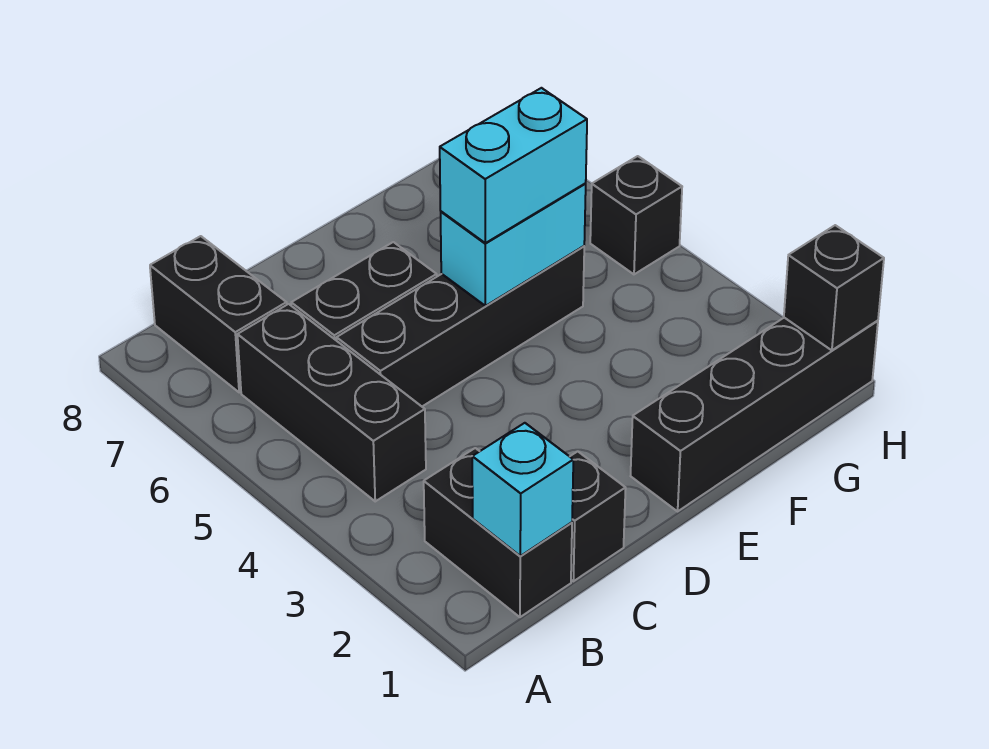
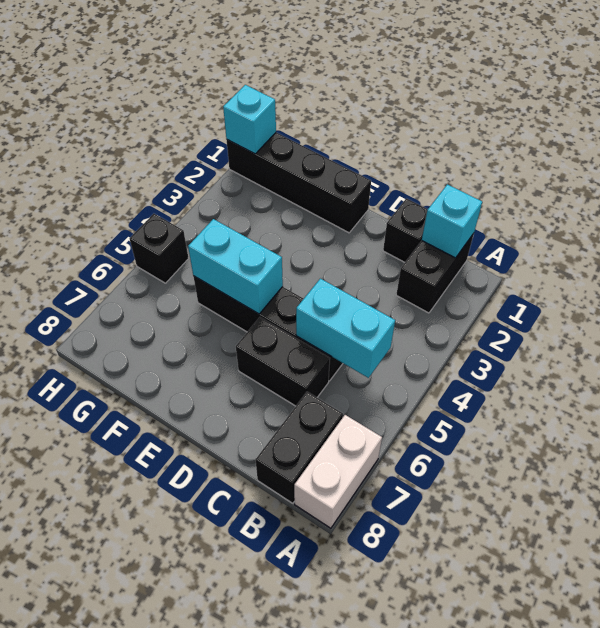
none -> white brick A7:A8 level 1
black brick B4:B6 level 1 -> none
cyan brick E5:F5 level 3 -> cyan brick B5:C5 level 2
black brick H1 level 2 -> cyan brick H1 level 2

